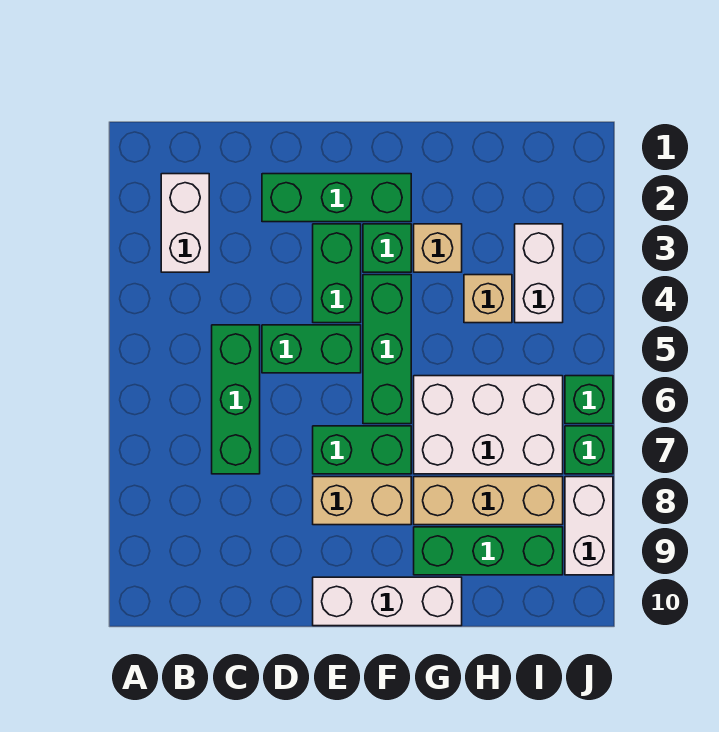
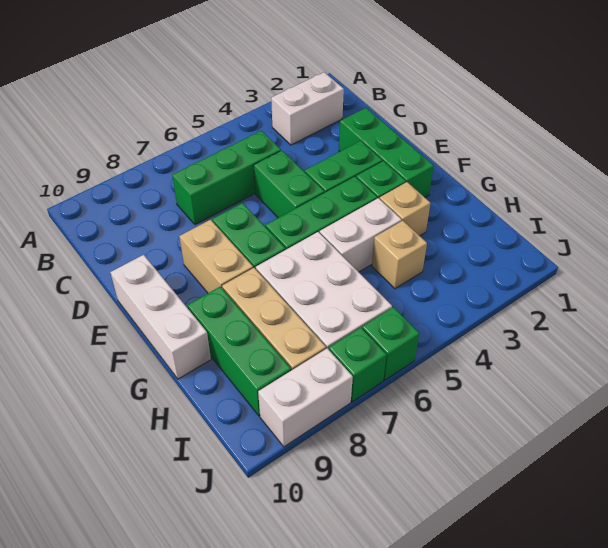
white brick I3:I4 level 1 -> white brick G4:G5 level 1

